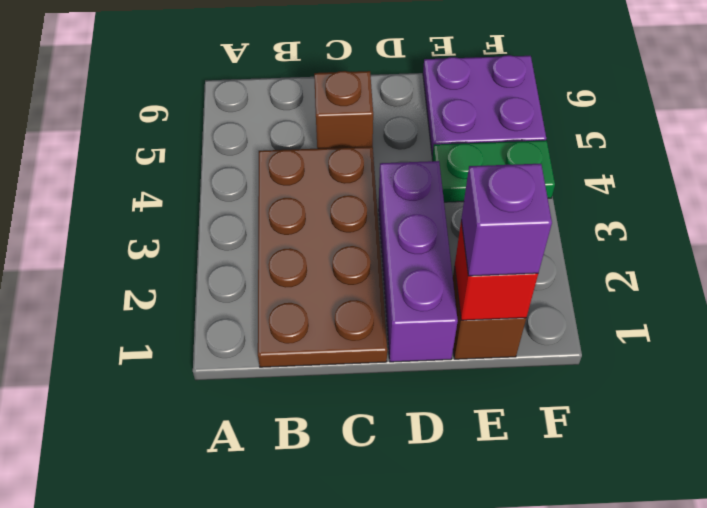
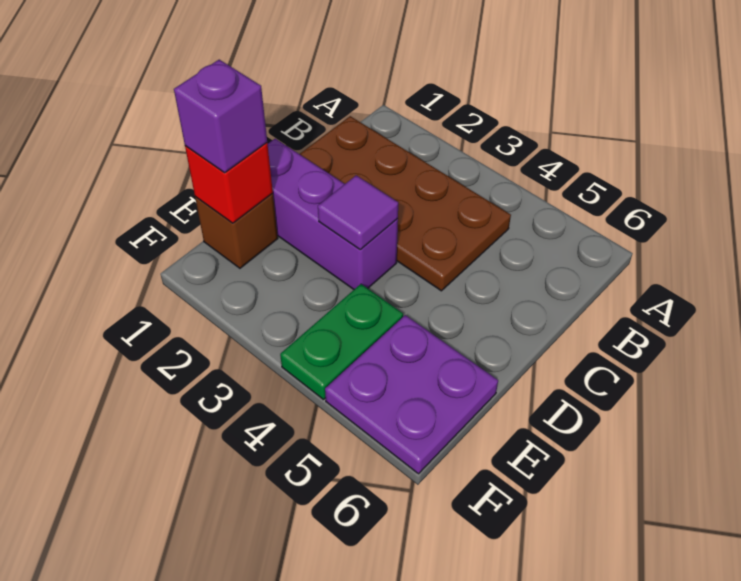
brown brick C5 level 1 -> none
none -> purple tile D3 level 2

